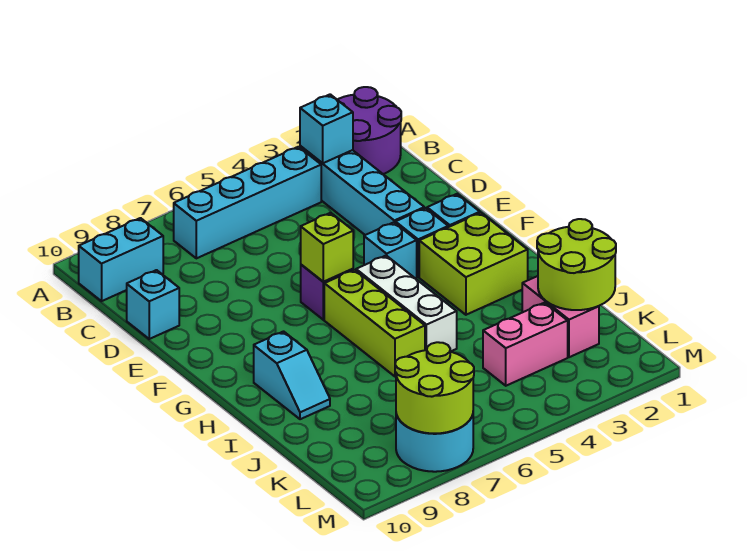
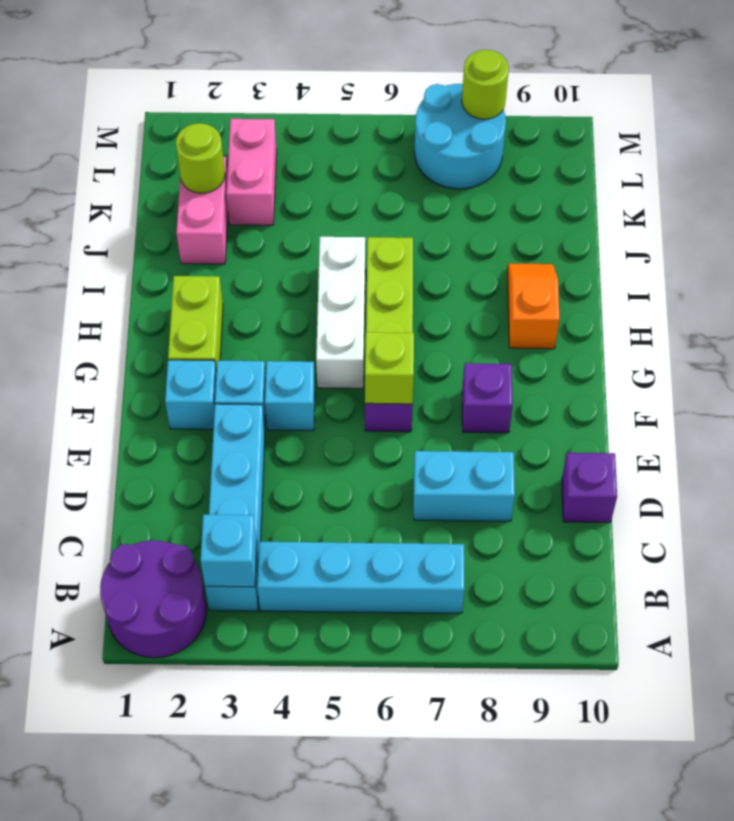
cyan brick B9:B10 level 1 -> cyan brick D7:D8 level 1
cyan brick D10 level 1 -> purple brick D10 level 1
none -> purple brick F8 level 1
lime brick G2:H3 level 1 -> lime brick G2:H2 level 1
cyan slope H9:I9 level 1 top H -> orange slope H9:I9 level 1 top H
lime round brick J1:K2 level 2 -> lime round brick K2 level 2
pink brick K3:K4 level 1 -> pink brick K3:L3 level 1
lime round brick L7:M8 level 2 -> lime round brick M8 level 2

